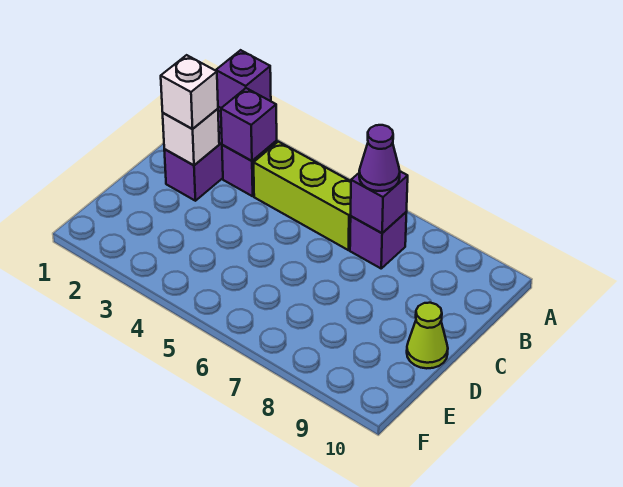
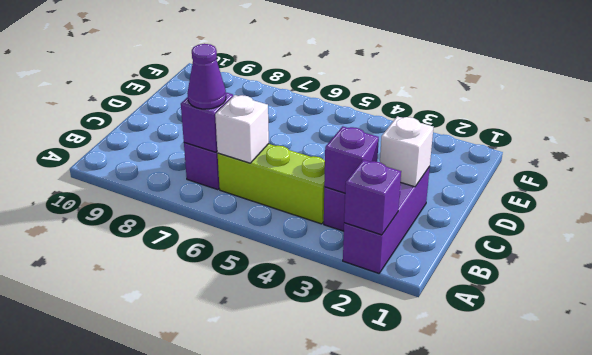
white brick C2 level 3 -> white brick B6 level 2
lime cone D10 level 1 -> none

